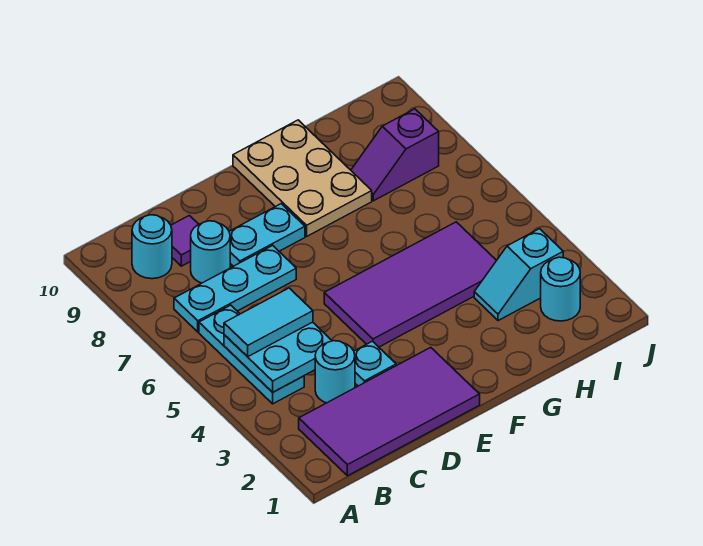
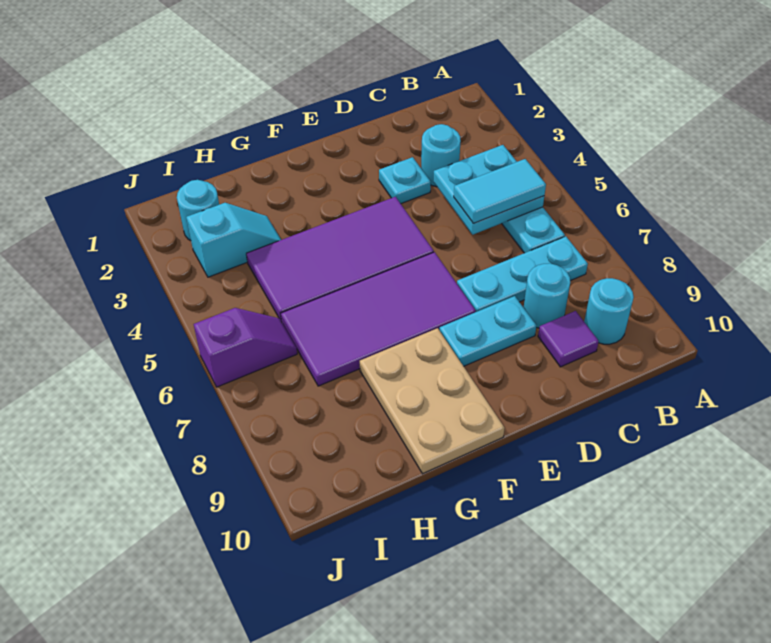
purple tile B1:E2 level 1 -> purple tile E6:H7 level 1
purple slope H8:I8 level 1 top I -> purple slope I6:J6 level 1 top J

